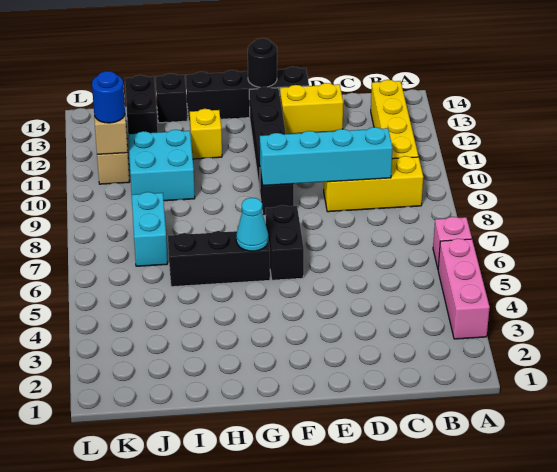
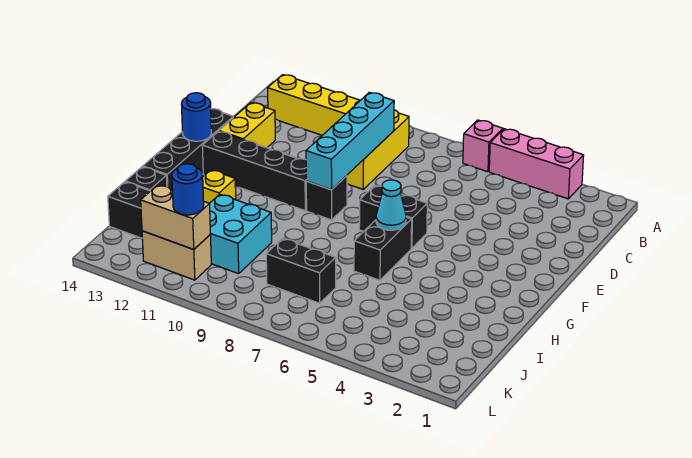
black round brick F14 level 2 -> blue round brick F14 level 2
black brick G6:I6 level 1 -> black brick G6:H6 level 1
cyan brick J7:J8 level 1 -> black brick J7:J8 level 1

